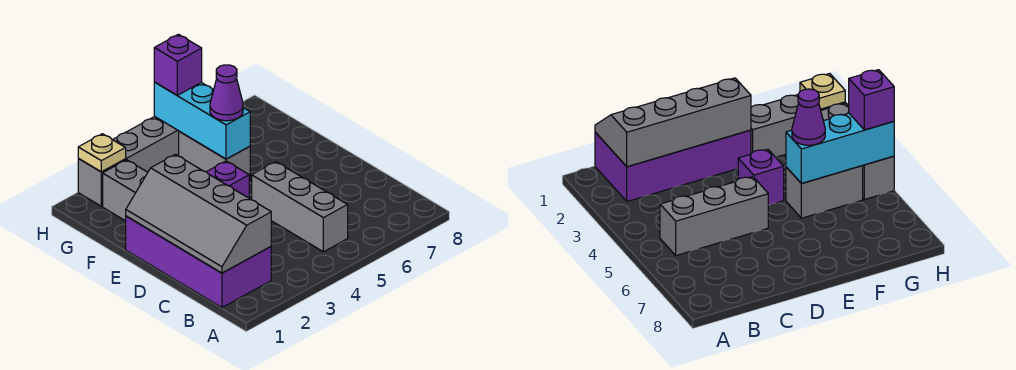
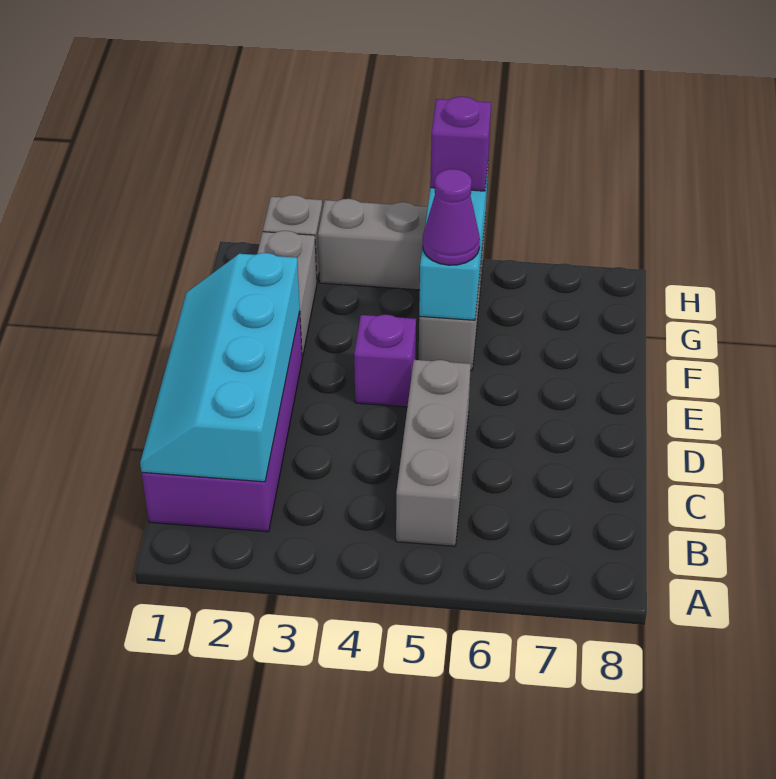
grey slope B1:E2 level 2 top 2 -> cyan slope B1:E2 level 2 top 2
tan plate H2 level 2 -> none

